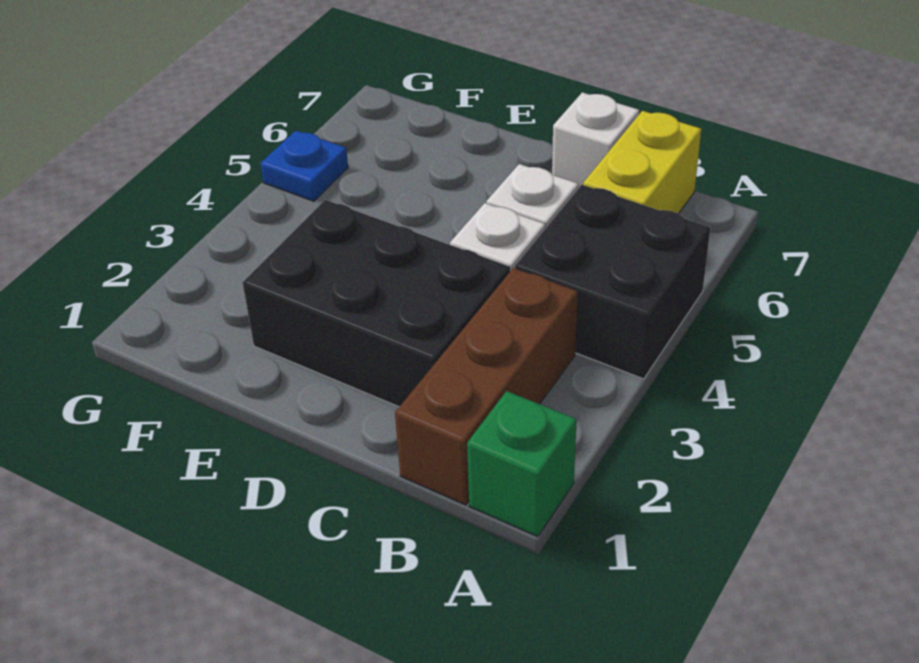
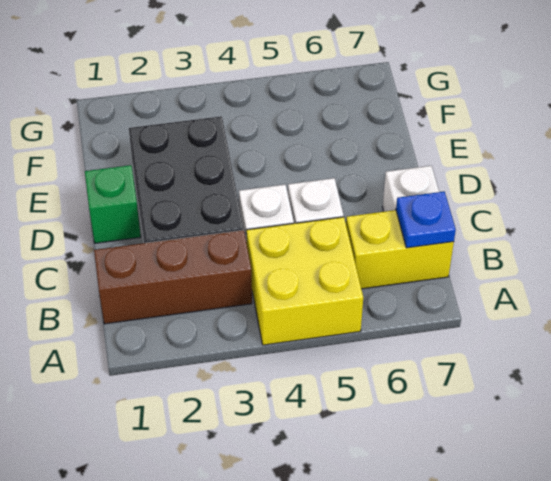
green brick A1 level 1 -> green brick D1 level 1
black brick A4:B5 level 1 -> yellow brick A4:B5 level 1
blue plate G5 level 1 -> blue plate B7 level 2

